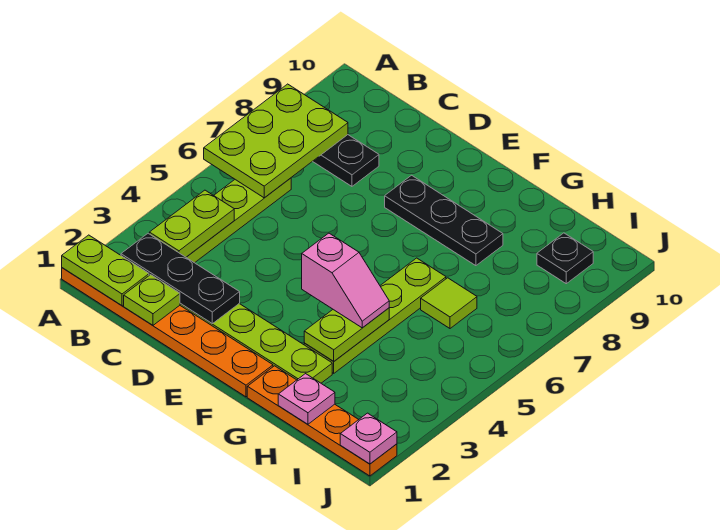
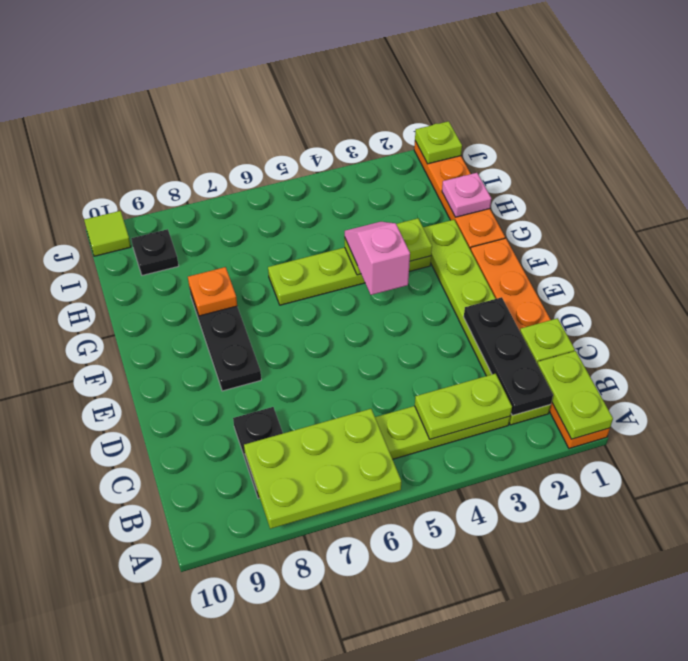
none -> orange plate G8 level 2
lime tile H6 level 1 -> lime tile J10 level 1
pink plate J1 level 2 -> lime plate J1 level 2

